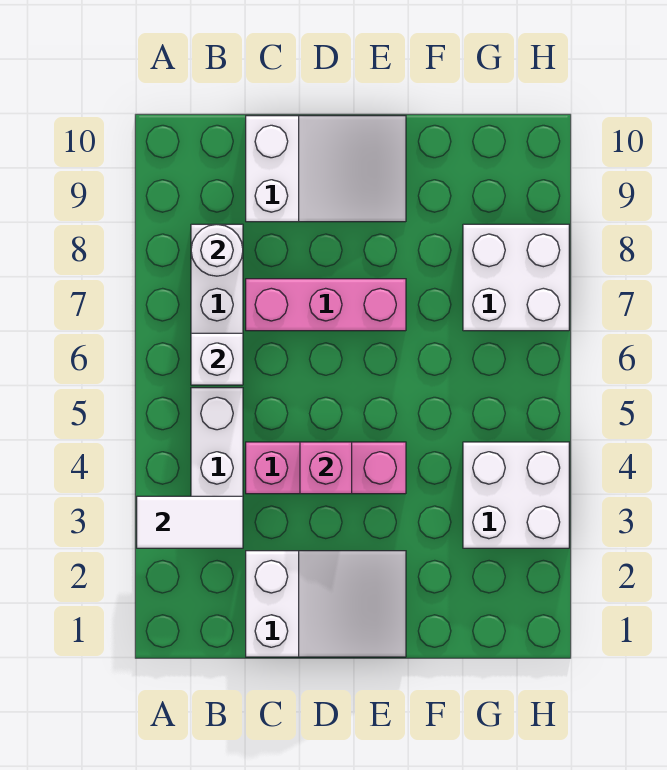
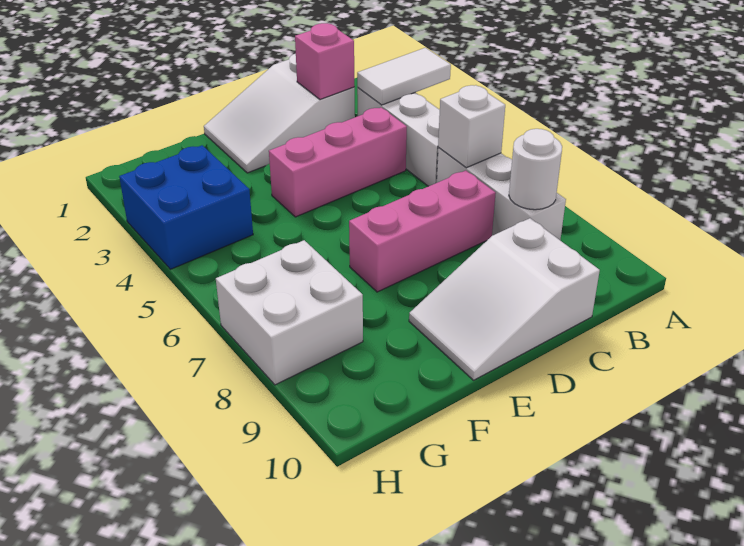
pink brick D4 level 2 -> pink brick C2 level 2
white brick G3:H4 level 1 -> blue brick G3:H4 level 1

